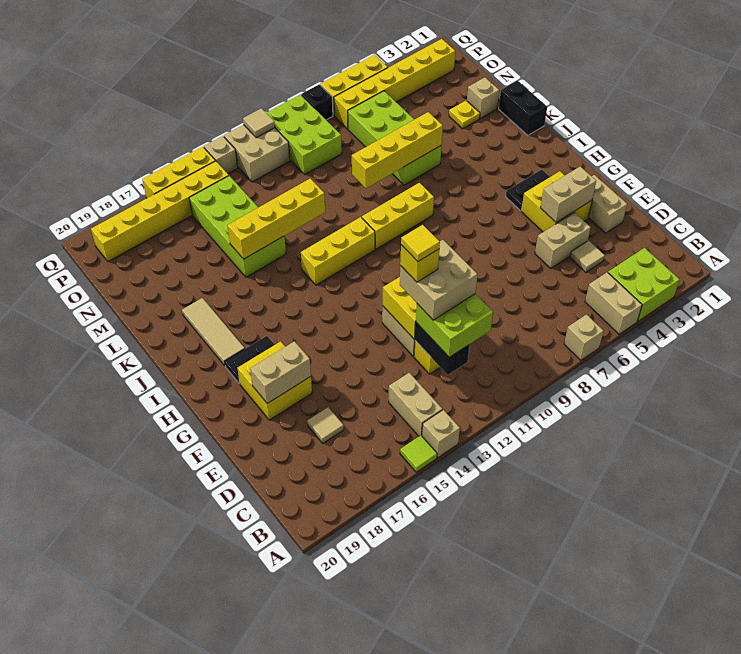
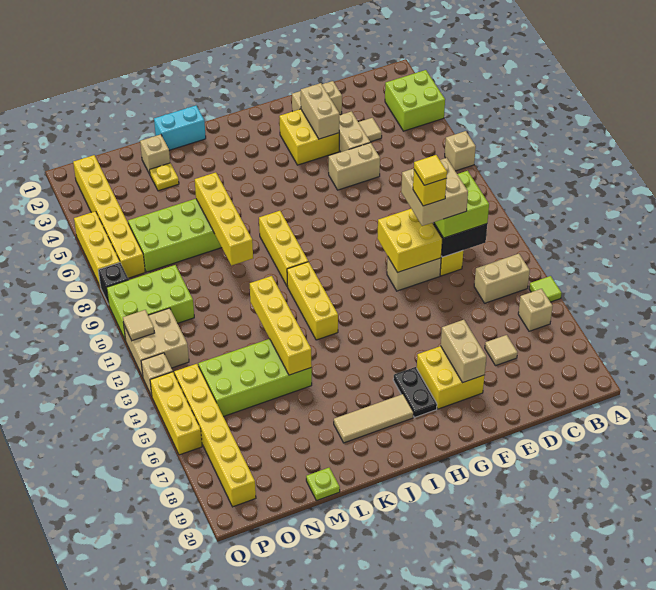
tan brick A5:B5 level 1 -> tan brick E6:F6 level 1
tan brick A14 level 1 -> tan brick B16 level 1
black plate H3:H4 level 1 -> none
black brick K1:L1 level 1 -> cyan brick K1:L1 level 1
none -> lime plate M20 level 1

